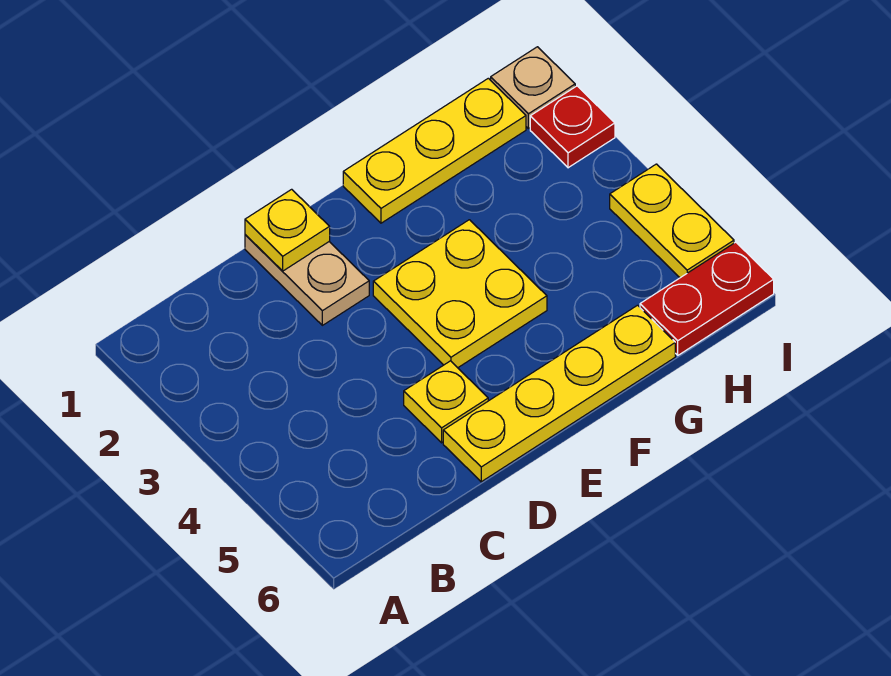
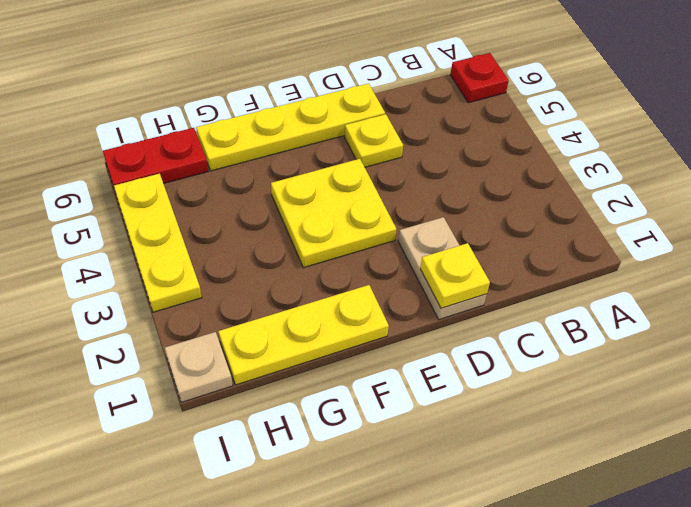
red plate I2 level 1 -> red plate A6 level 1
yellow plate I4:I5 level 1 -> yellow plate I3:I5 level 1

